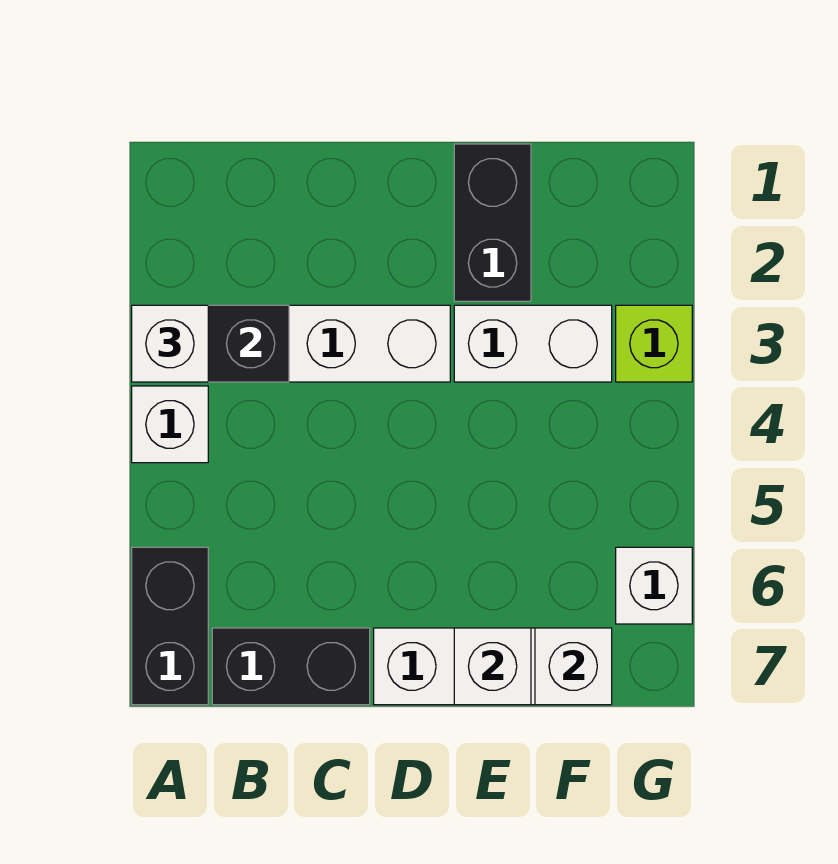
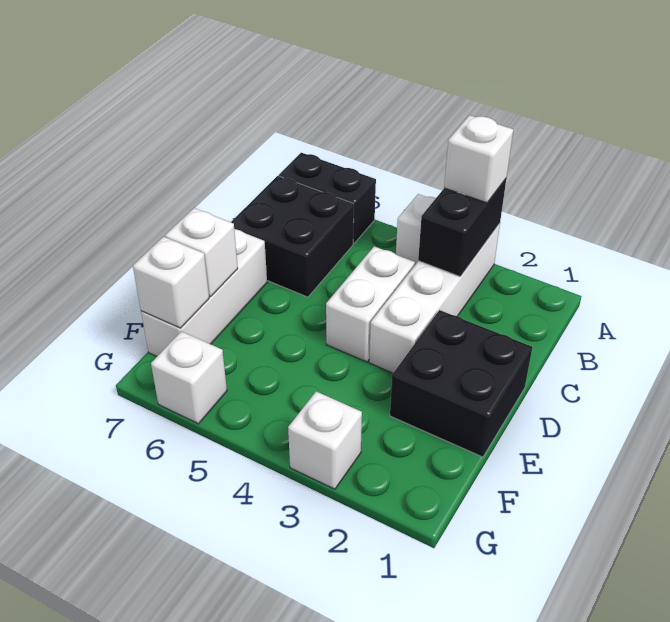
black brick B7:C7 level 1 -> black brick B6:C7 level 1
black brick E1:E2 level 1 -> black brick D1:E2 level 1
white brick E3:F3 level 1 -> white brick C4:D4 level 1
lime brick G3 level 1 -> white brick G3 level 1

